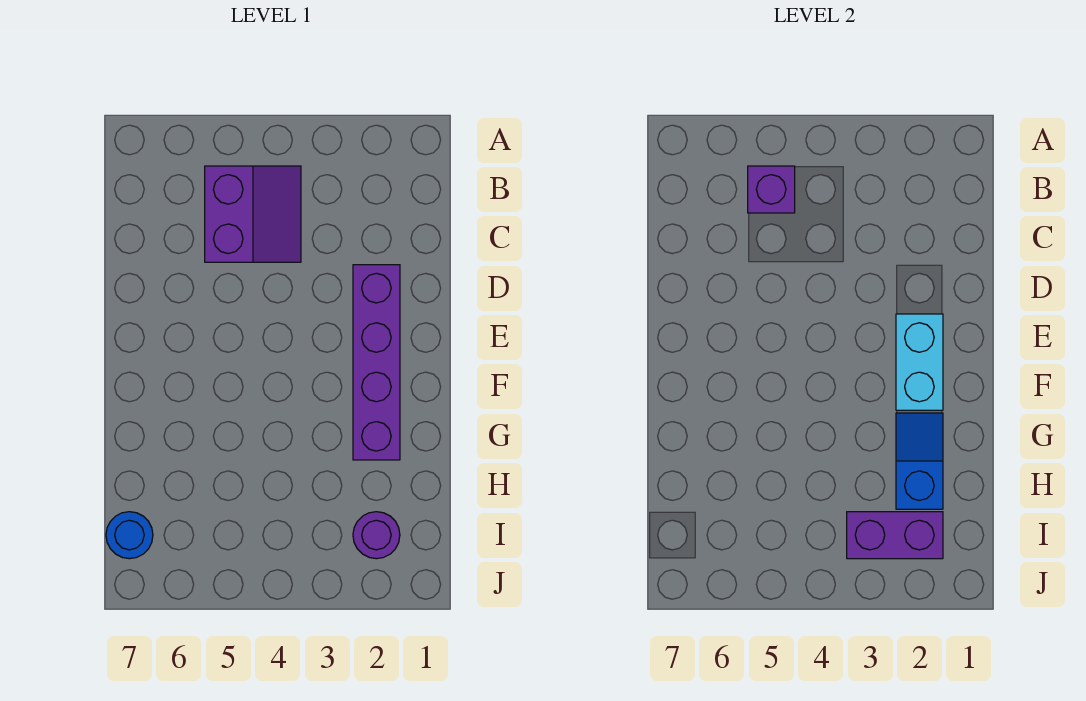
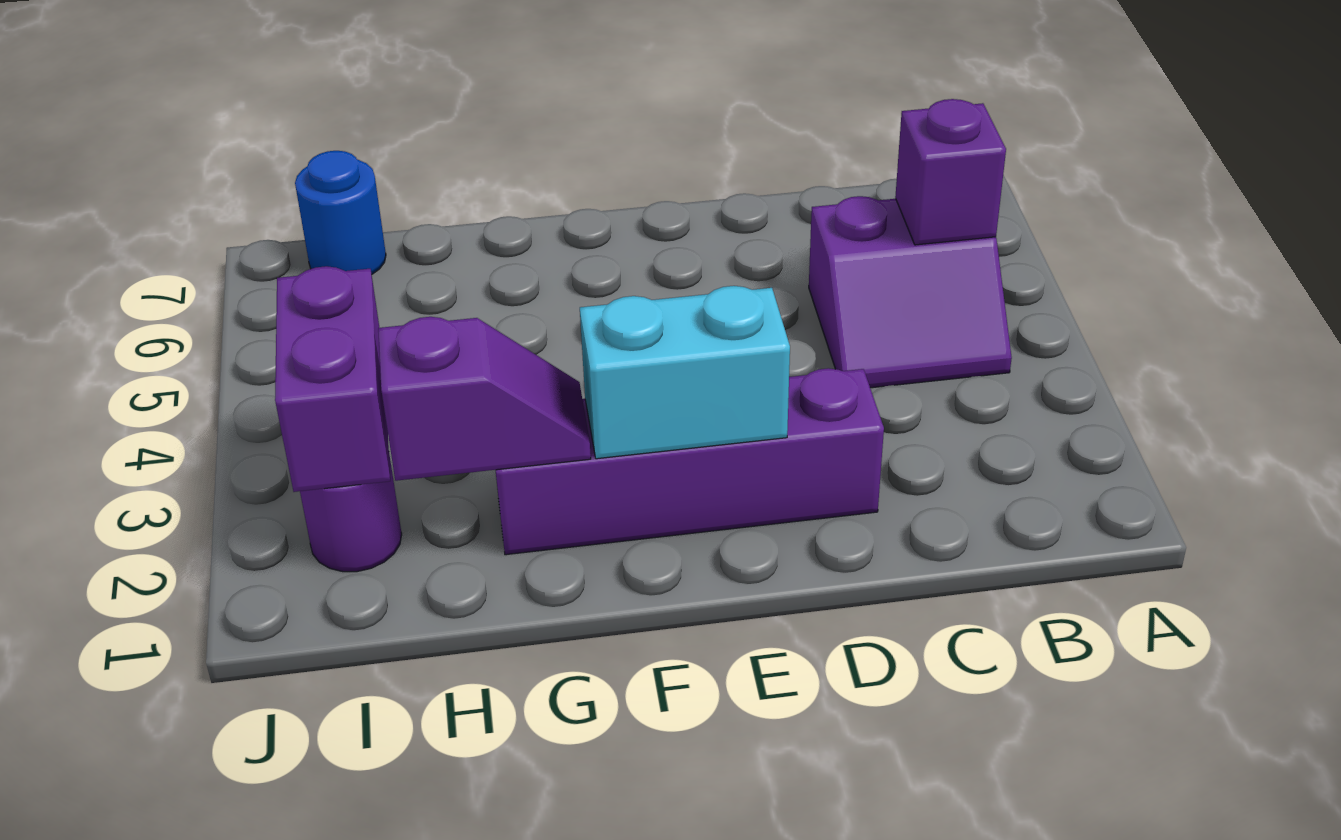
blue slope G2:H2 level 2 top H -> purple slope G2:H2 level 2 top H

